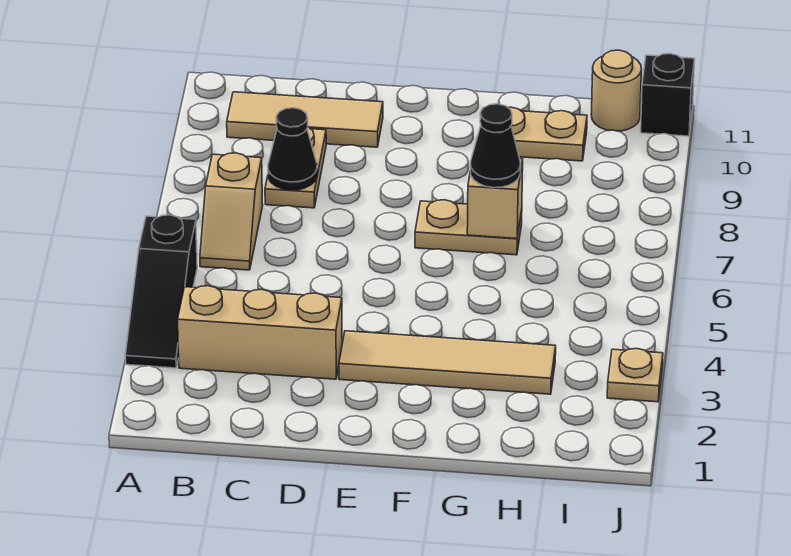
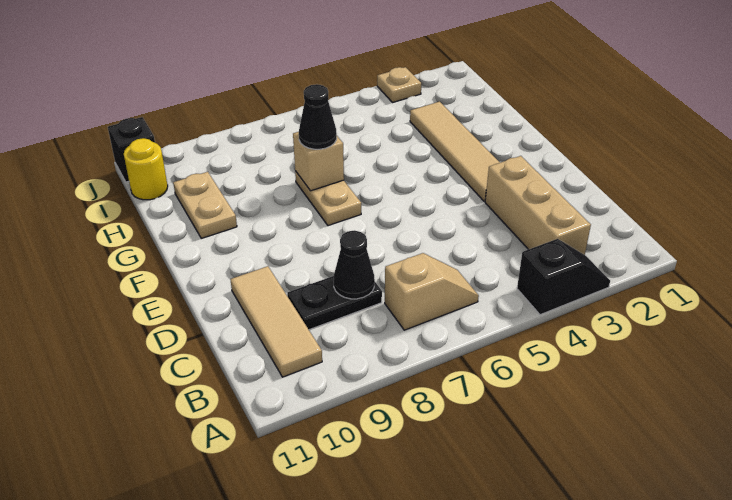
black slope A3:A5 level 1 top 5 -> black slope A3:A4 level 1 top 4
tan plate C8:C9 level 1 -> black plate C8:C9 level 1
tan round brick I11 level 1 -> yellow round brick I11 level 1

